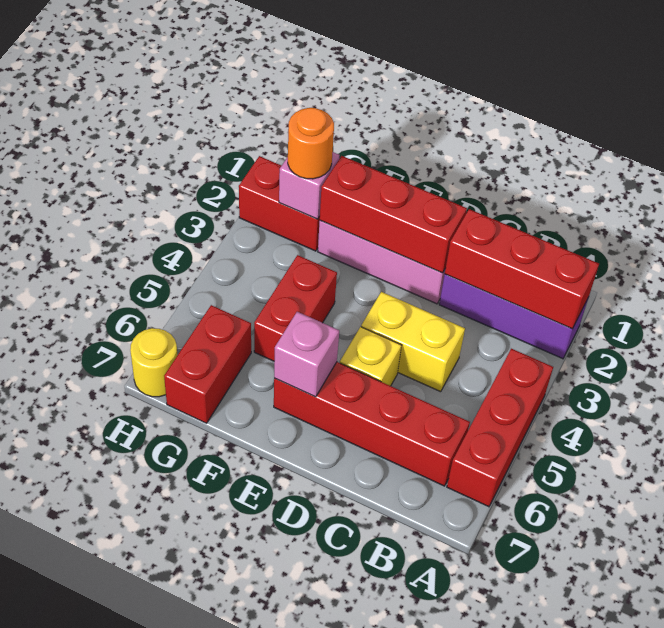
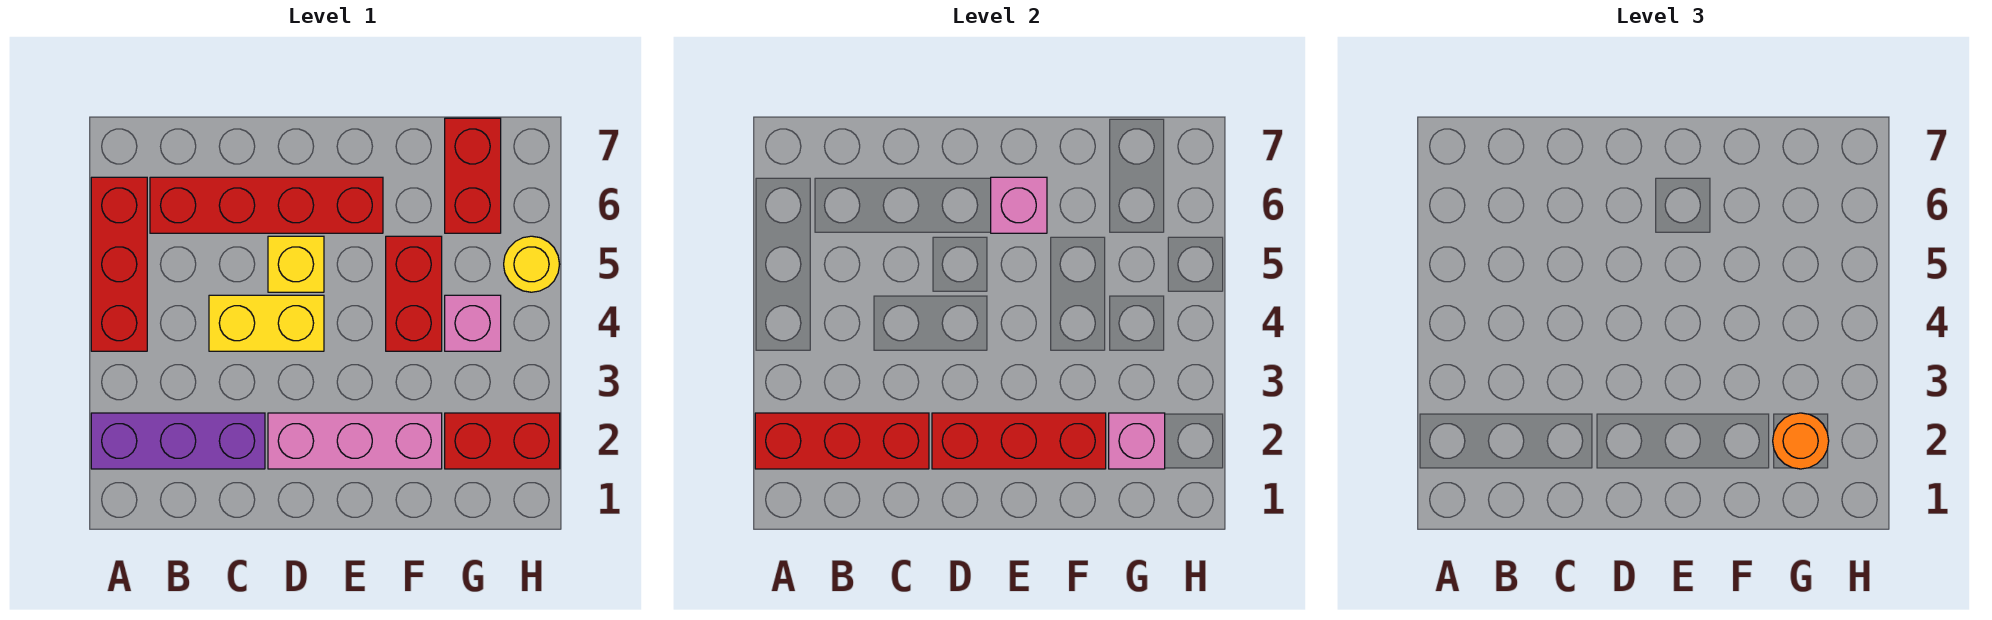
none -> pink brick G4 level 1
yellow round brick H7 level 1 -> yellow round brick H5 level 1

